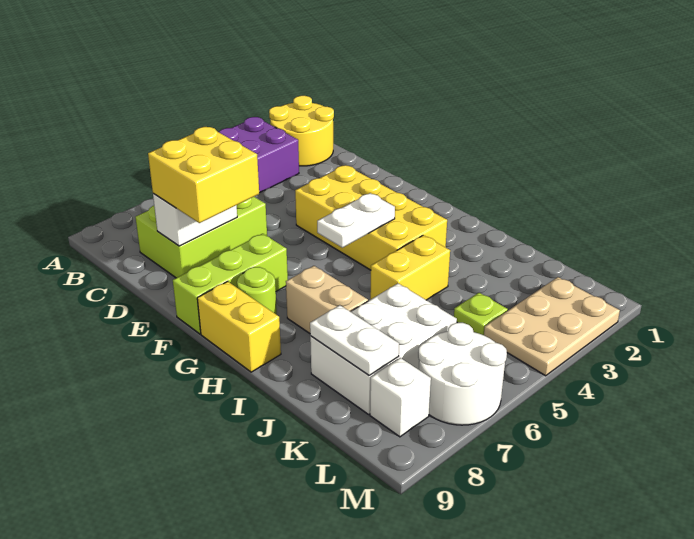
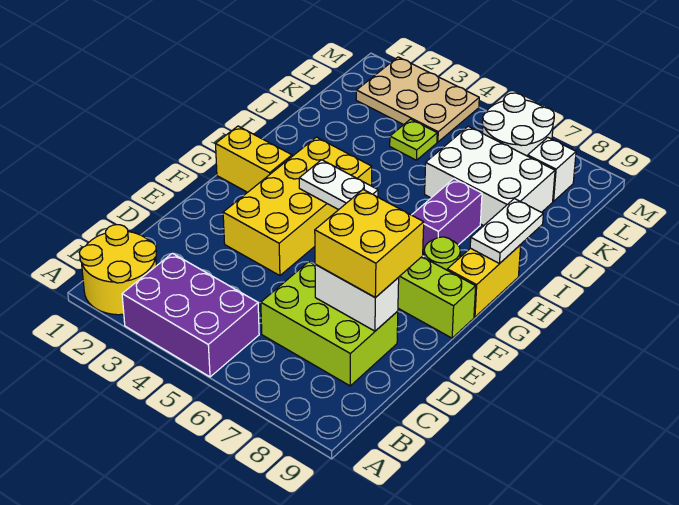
tan brick H7:I7 level 1 -> purple brick H7:I7 level 1
yellow brick I4:I5 level 1 -> yellow brick G1:G2 level 1
white plate J8:K8 level 2 -> white plate H9:I9 level 2

